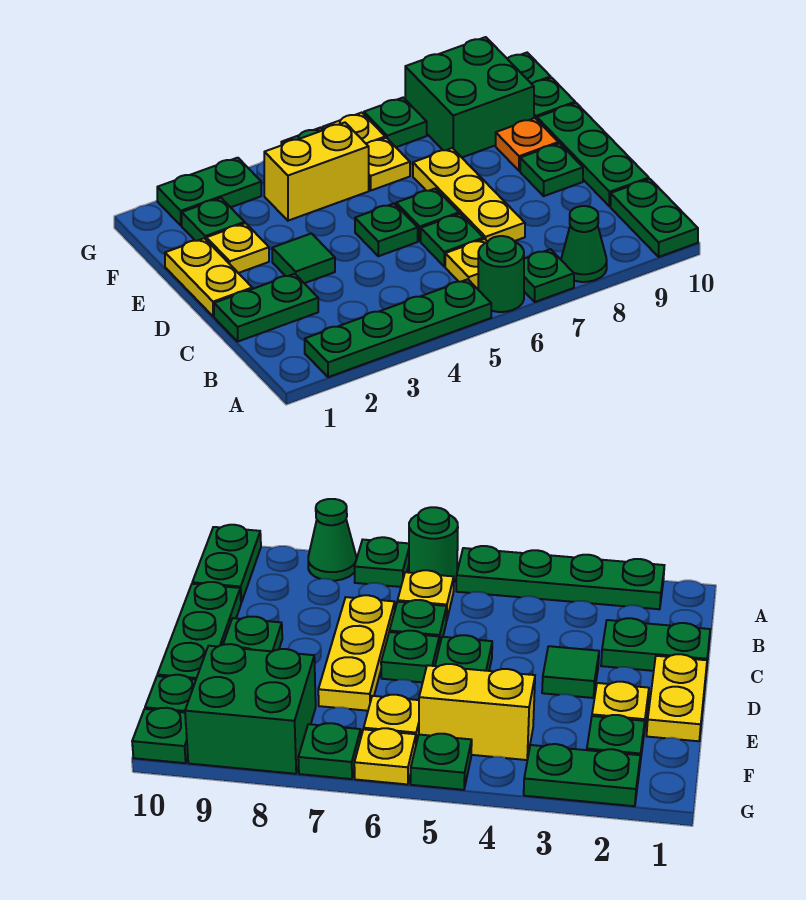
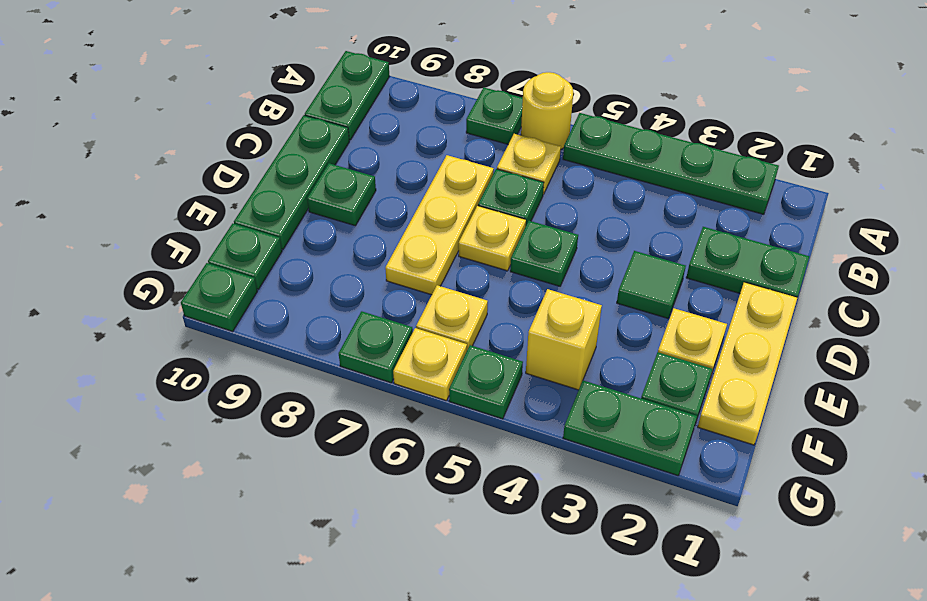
green round brick A6 level 1 -> yellow round brick A6 level 1
green cone A8 level 1 -> none
yellow plate D1:E1 level 1 -> yellow plate D1:F1 level 1
green plate D6 level 1 -> yellow plate D6 level 1
orange plate E9 level 1 -> none
yellow brick F4:F5 level 1 -> yellow brick F4 level 1
green brick F8:G9 level 1 -> none

